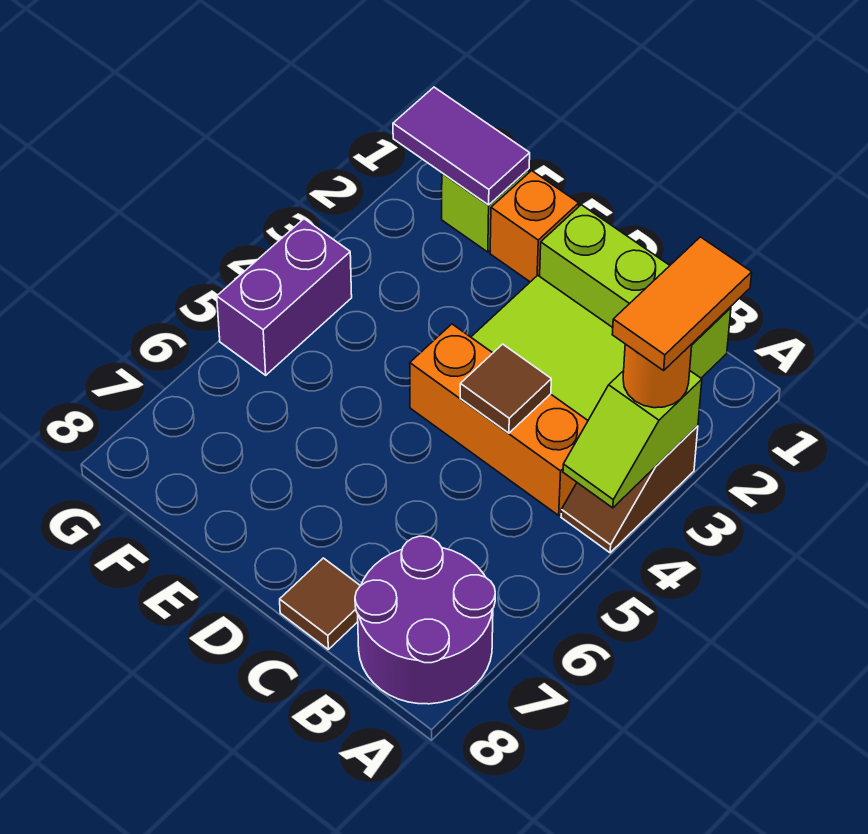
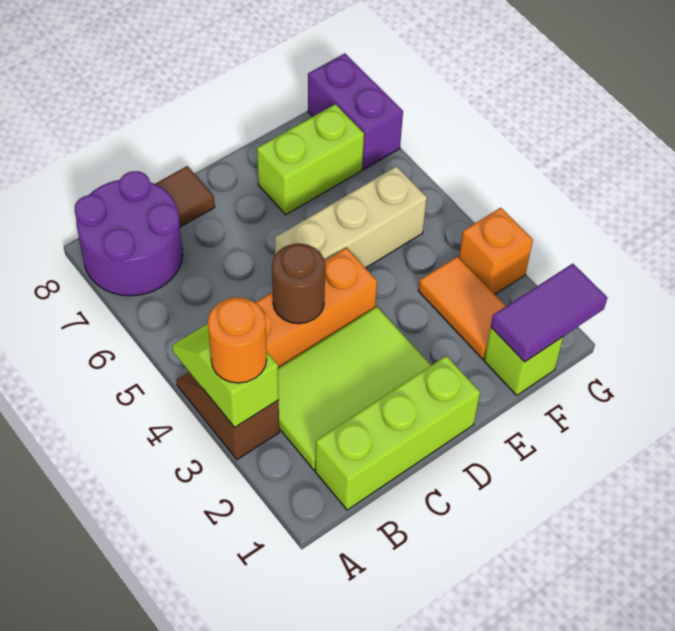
orange tile A2:A3 level 4 -> orange tile F2:F3 level 1
brown tile C4 level 2 -> brown round brick C4 level 2
none -> tan brick D5:F5 level 1
orange brick E1 level 1 -> orange brick G3 level 1
none -> lime brick E7:F7 level 1
purple brick G4:G5 level 1 -> purple brick G7:G8 level 1

